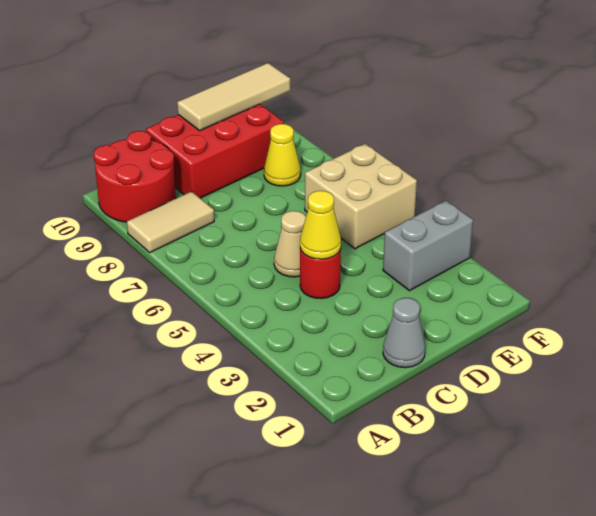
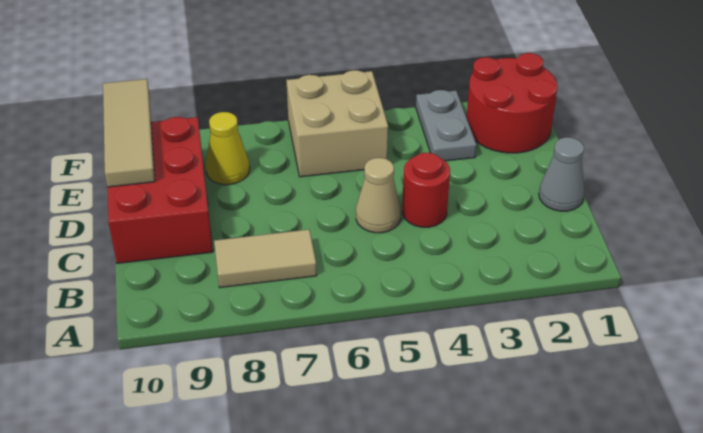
tan tile A8:B8 level 1 -> tan tile B7:B8 level 1
red round brick A9:B10 level 1 -> red round brick E1:F2 level 1
yellow cone C4 level 2 -> none
grey brick E3:F3 level 1 -> grey plate E3:F3 level 1

